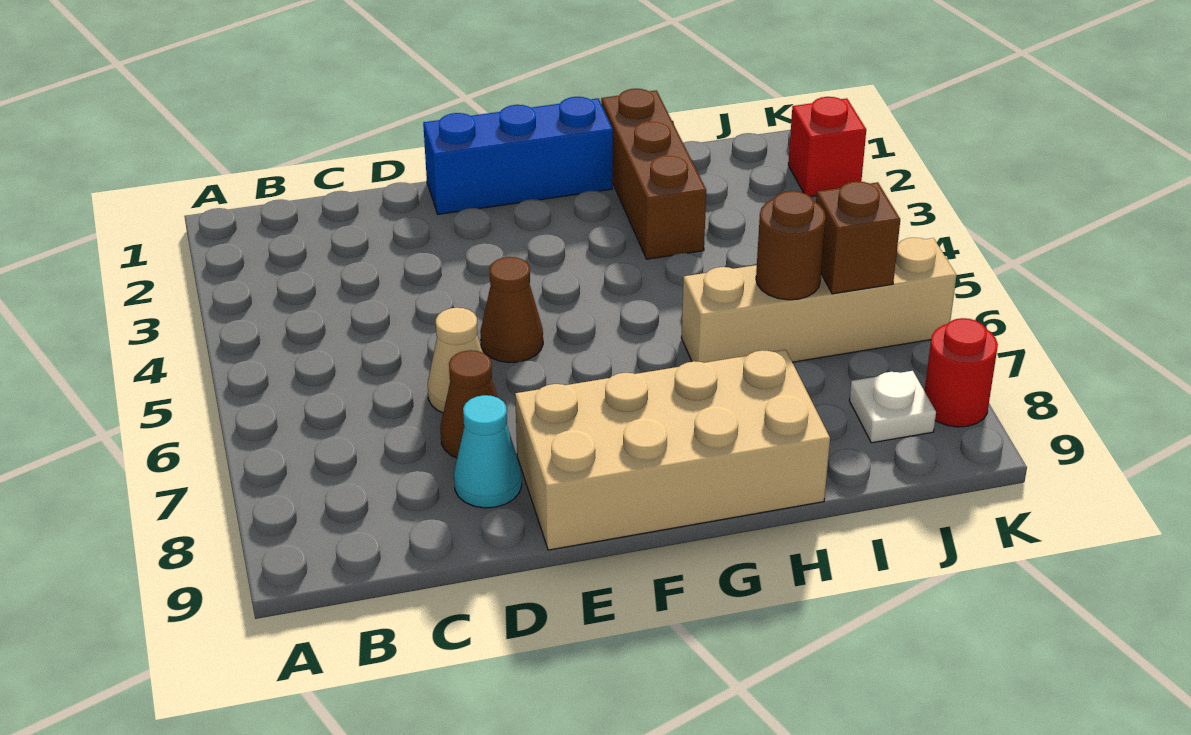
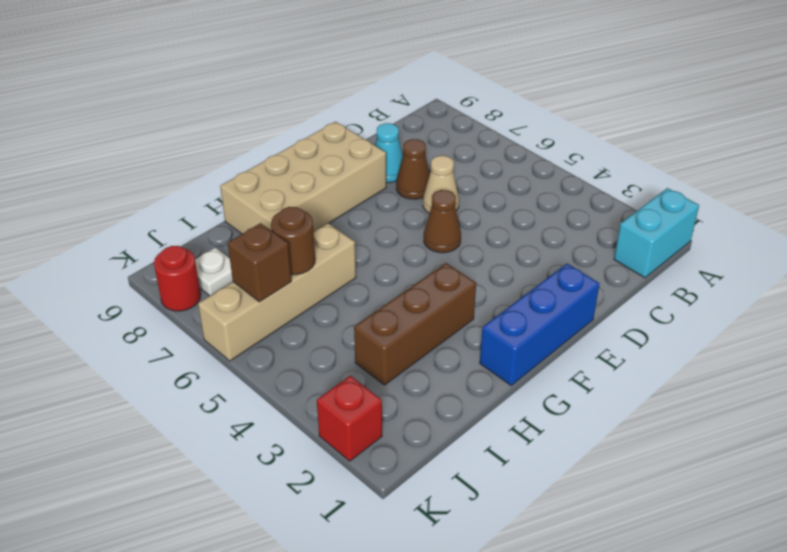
none -> cyan brick A1:B1 level 1
brown brick H1:H3 level 1 -> brown brick G3:I3 level 1

